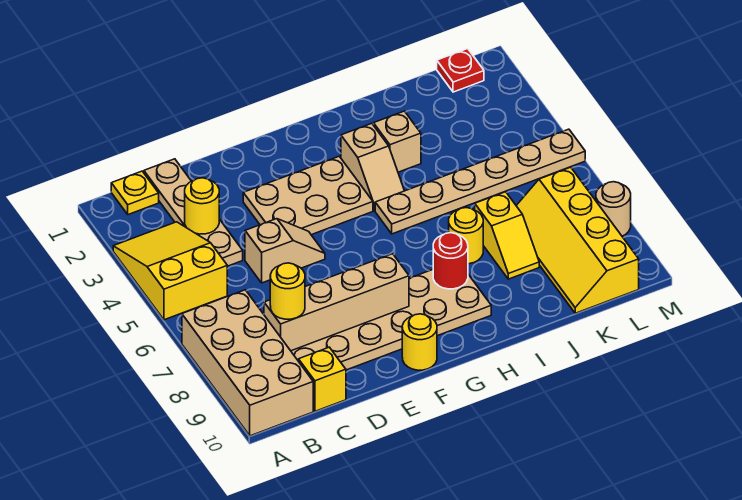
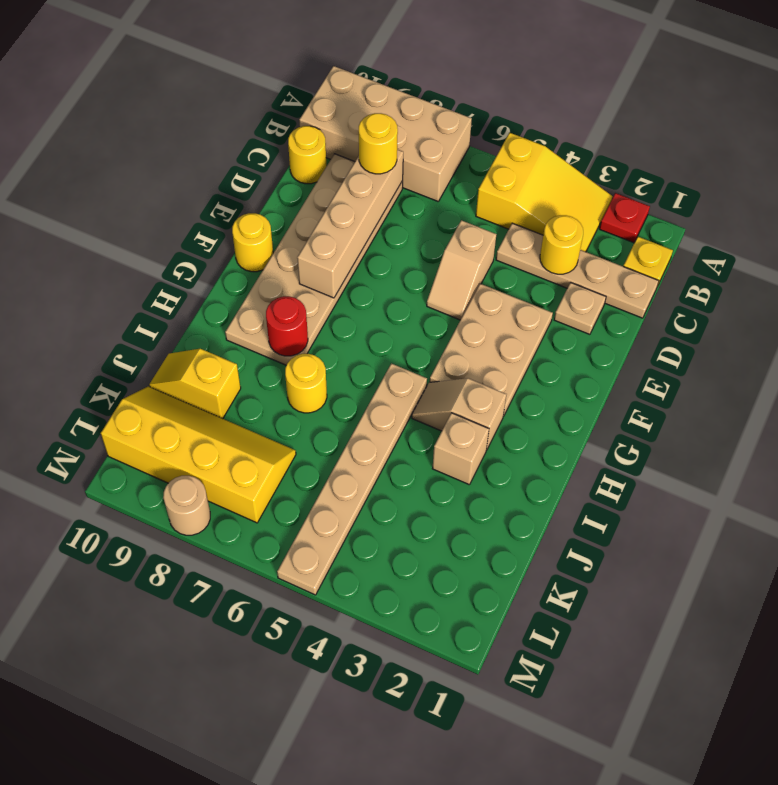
yellow brick C10 level 1 -> yellow round brick C10 level 1
none -> tan plate D2 level 1
yellow slope J7:J8 level 1 top 7 -> yellow slope J9:J10 level 1 top 9
red plate L1 level 1 -> red plate A2 level 1

